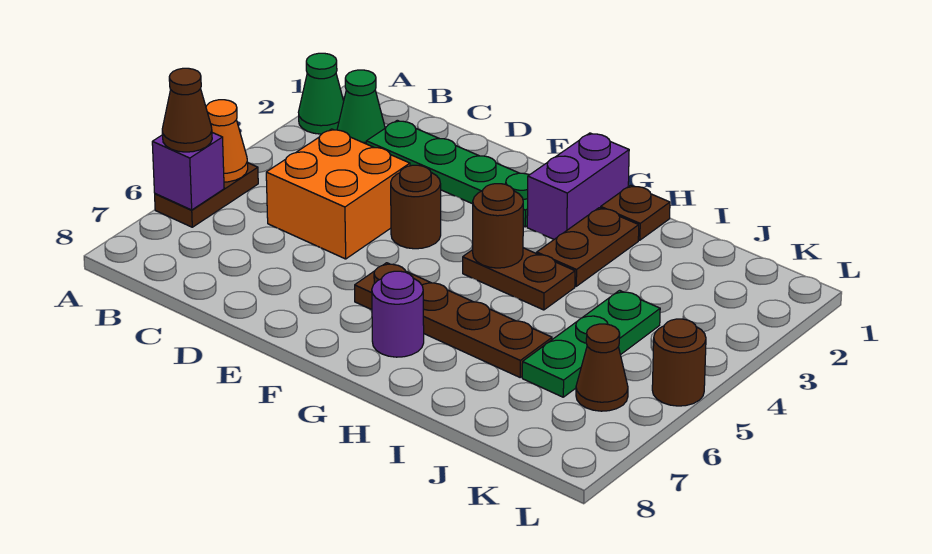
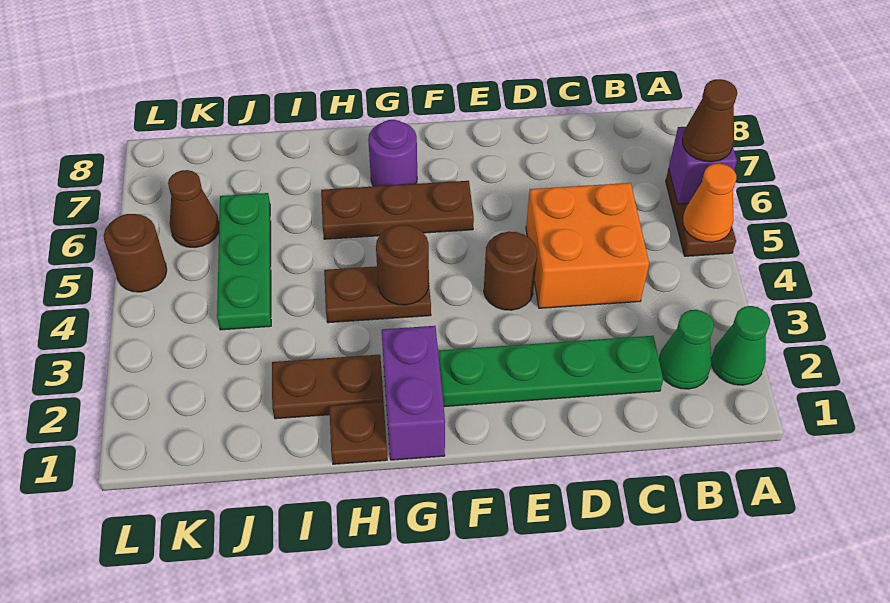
brown plate F6:I6 level 1 -> brown plate F6:H6 level 1
brown plate H2:H3 level 1 -> brown plate H2:I2 level 1

